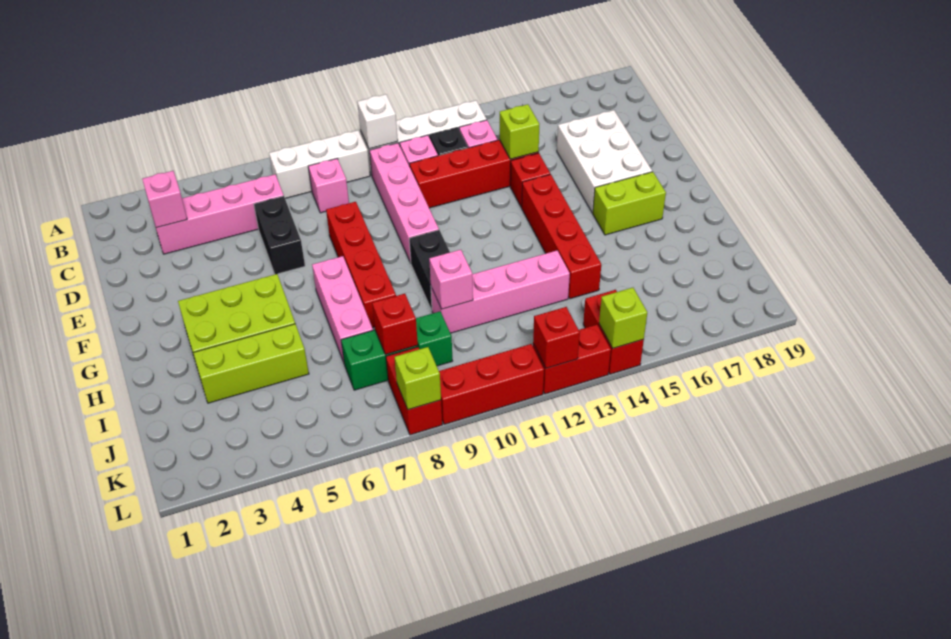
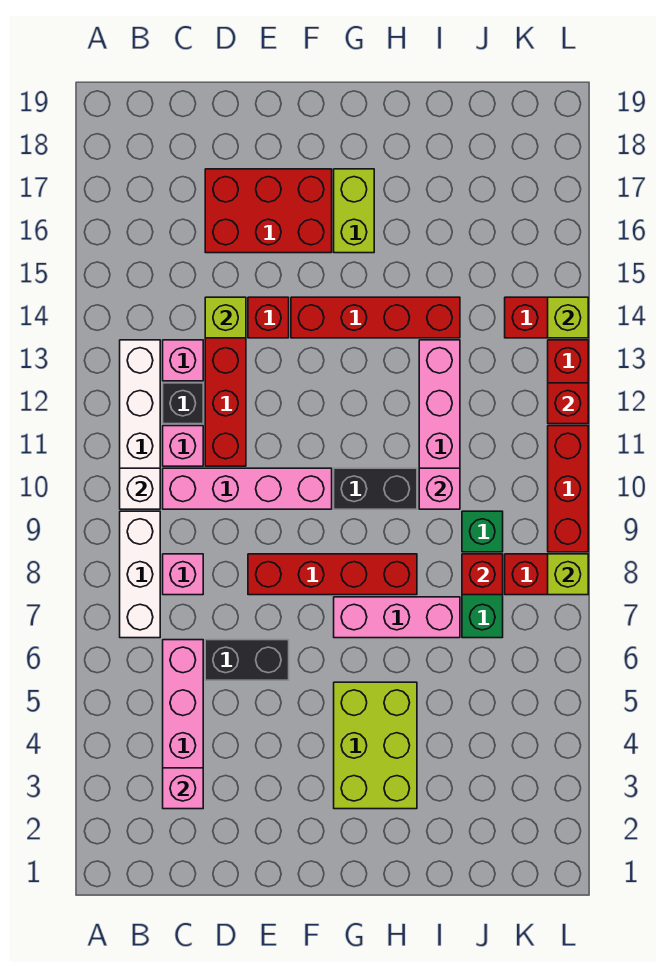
white brick D16:F17 level 1 -> red brick D16:F17 level 1
lime brick I3:I5 level 1 -> none

